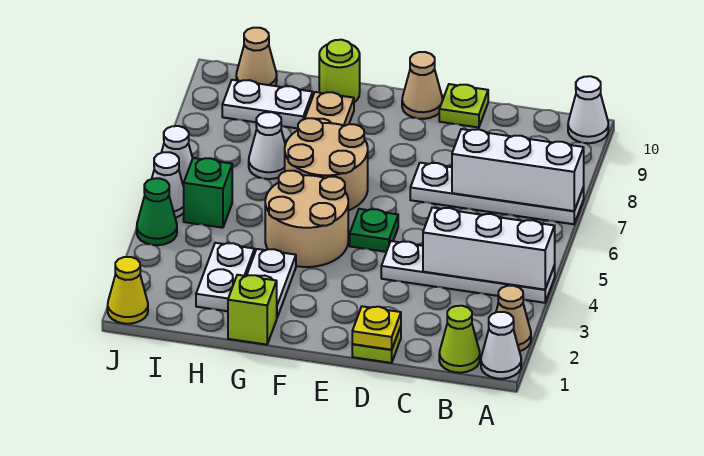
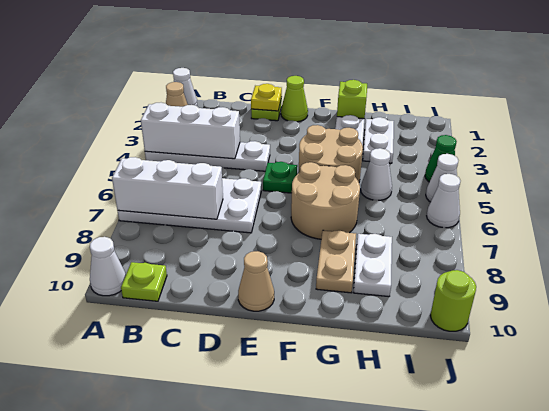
white plate A7:D7 level 1 -> white plate A6:D7 level 1
lime cone B1 level 1 -> lime cone E1 level 1
lime plate D10 level 1 -> lime plate B10 level 1
lime round brick G10 level 1 -> lime round brick J10 level 1
white cone H7 level 1 -> white cone H5 level 1
white plate H9:I9 level 1 -> white plate H8:H9 level 1
green brick I5 level 1 -> none
tan cone I10 level 1 -> none
yellow cone J1 level 1 -> none

